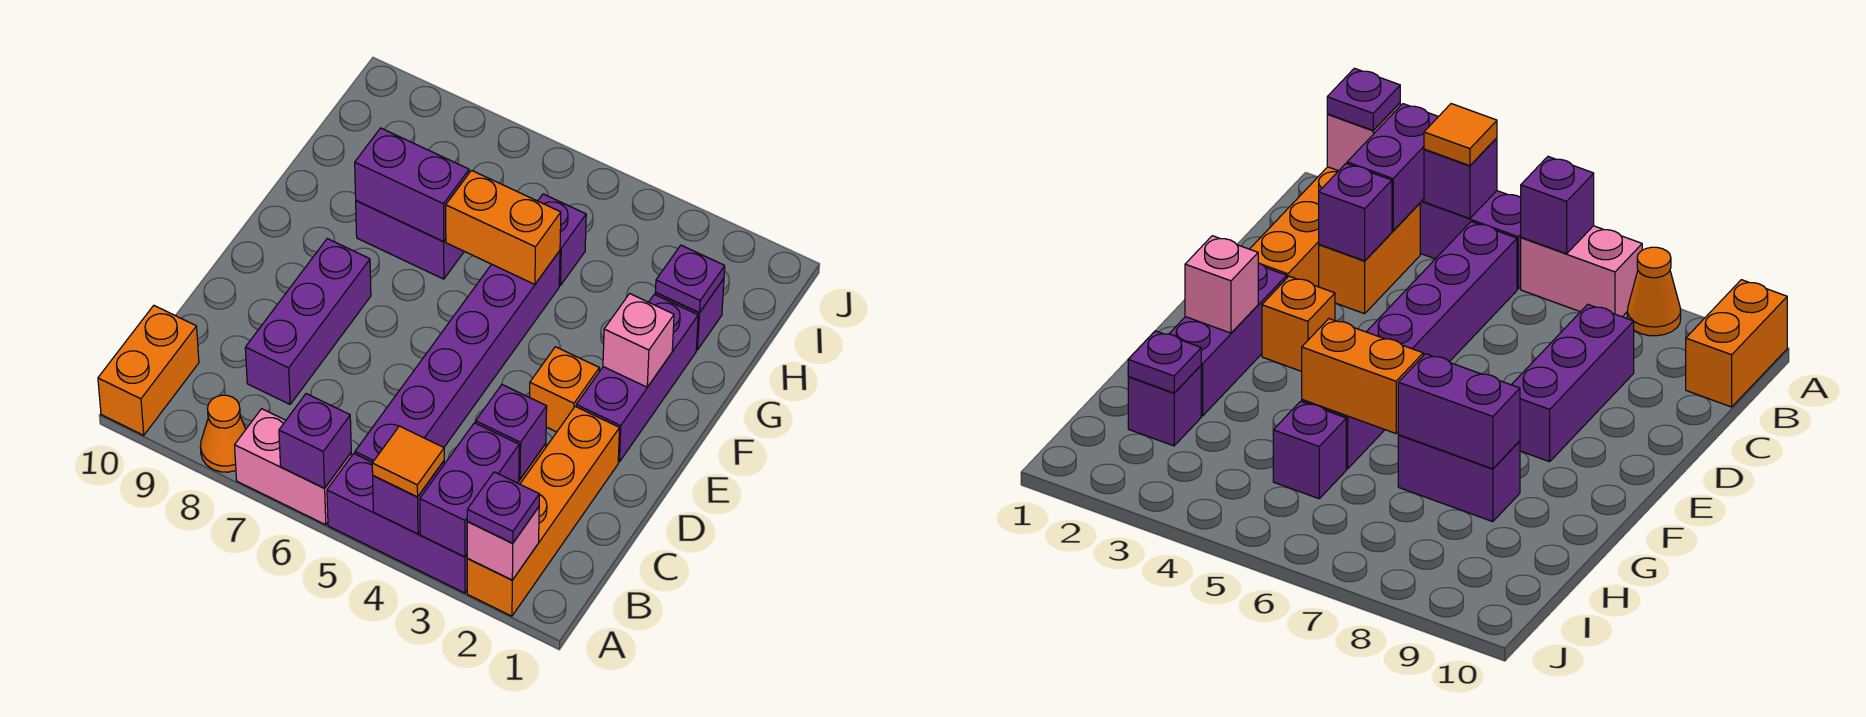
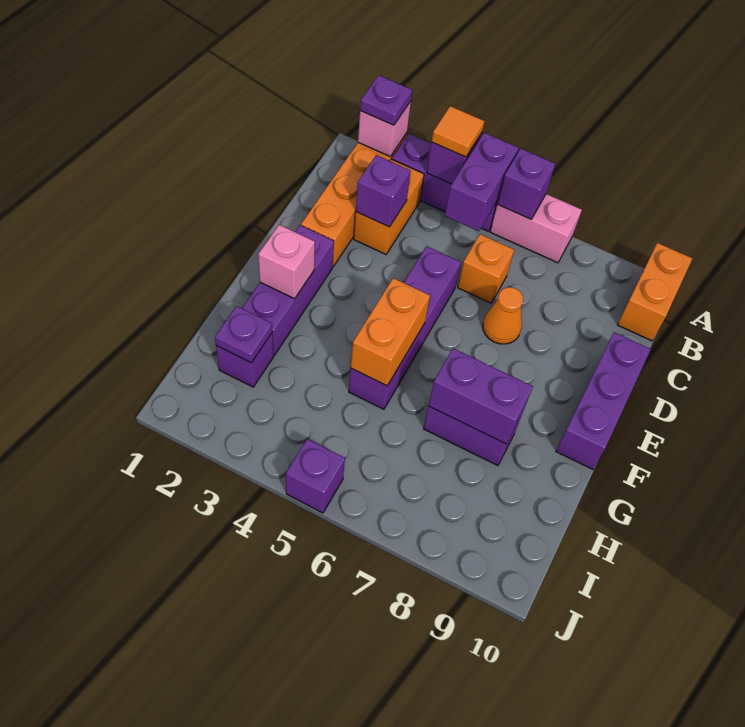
purple brick A3:B3 level 2 -> purple brick A5:B5 level 2
orange cone A8 level 1 -> orange cone D7 level 1
purple brick B5:G5 level 1 -> purple brick D5:G5 level 1
purple brick C8:E8 level 1 -> purple brick D10:F10 level 1
orange brick E3 level 1 -> orange brick C6 level 1
orange brick G5:G6 level 2 -> orange brick F5:G5 level 2
purple brick H5 level 1 -> purple brick J5 level 1

